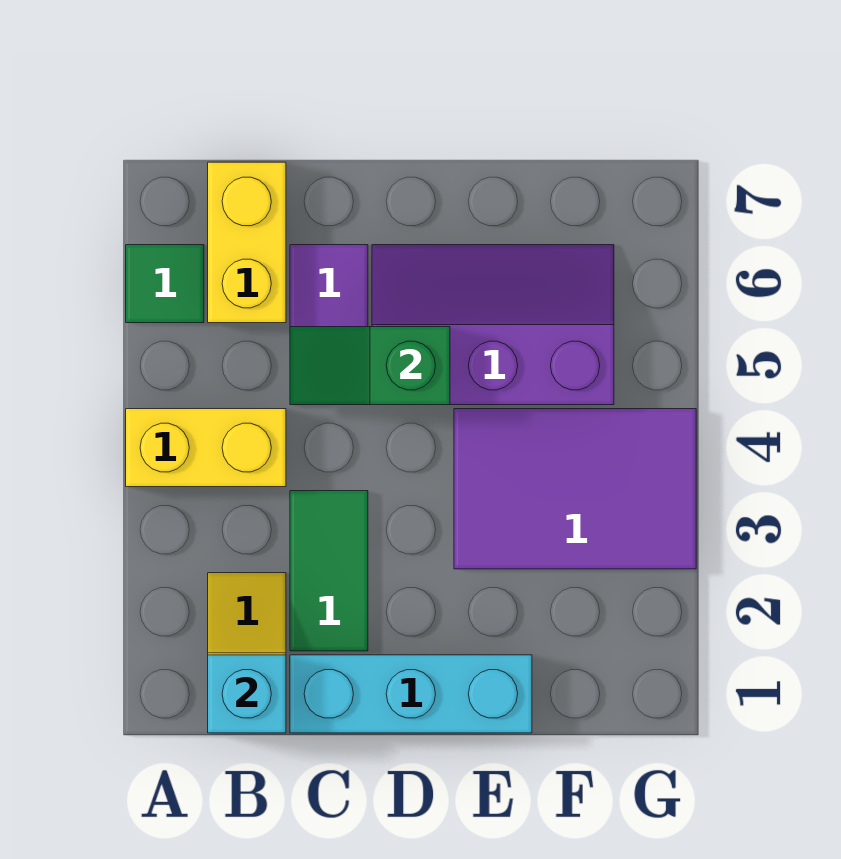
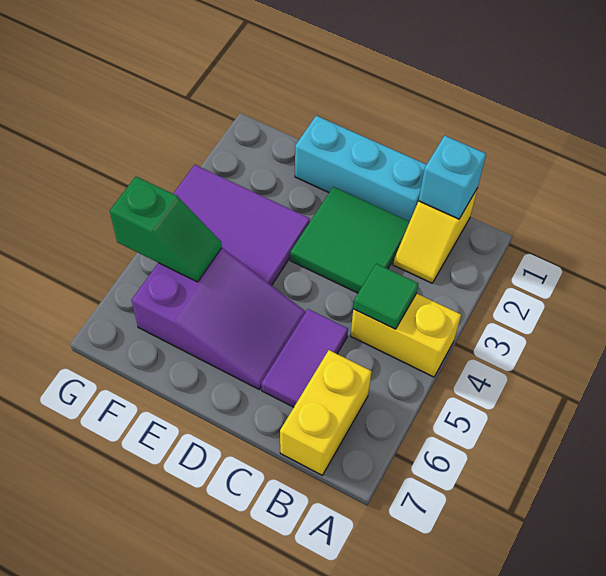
green tile A6 level 1 -> green tile B4 level 2
green tile C2:C3 level 1 -> green tile C2:D3 level 1
green slope C5:D5 level 2 top D -> green slope F5:G5 level 2 top G
purple slope D5:F6 level 1 top 5 -> purple slope D5:F6 level 1 top F

